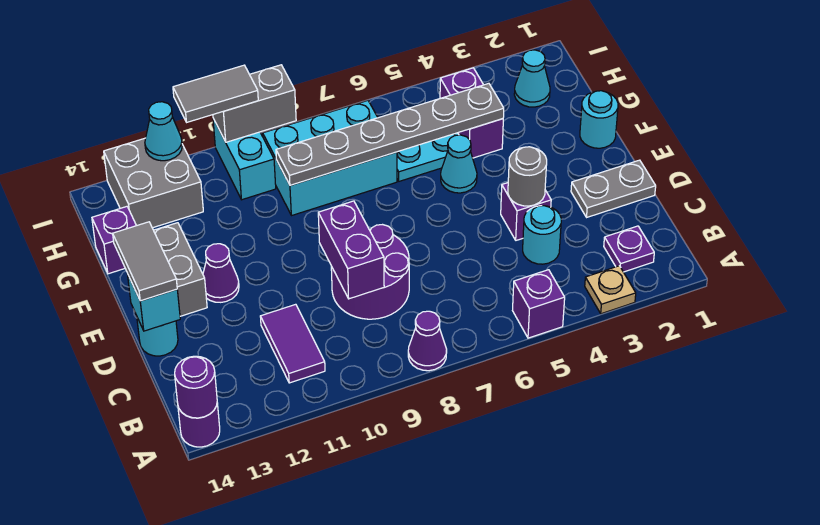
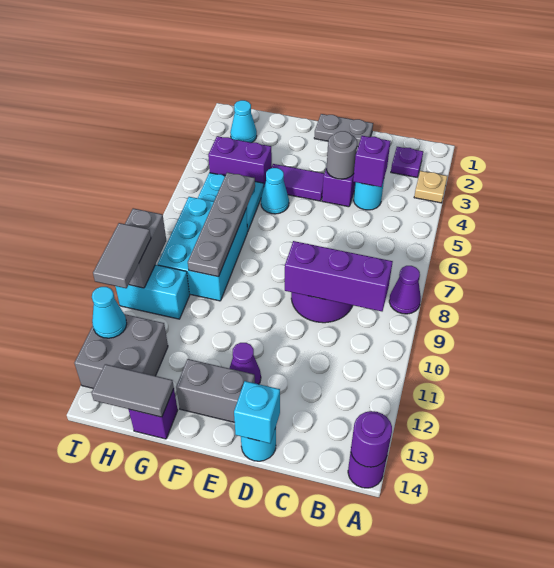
purple brick A5 level 1 -> purple brick C4 level 2
purple tile B11:C11 level 1 -> purple tile E4:F4 level 1
purple brick C9:D9 level 2 -> purple brick B9:D9 level 2
grey plate D1:D2 level 1 -> grey plate D1:E1 level 1
grey tile D14:E14 level 3 -> grey tile G14:H14 level 2
cyan round brick F1 level 1 -> none
grey plate G4:G9 level 2 -> grey plate G6:G9 level 2

